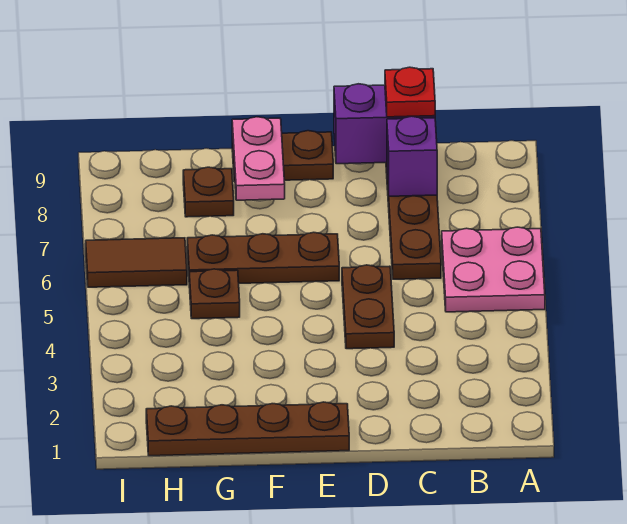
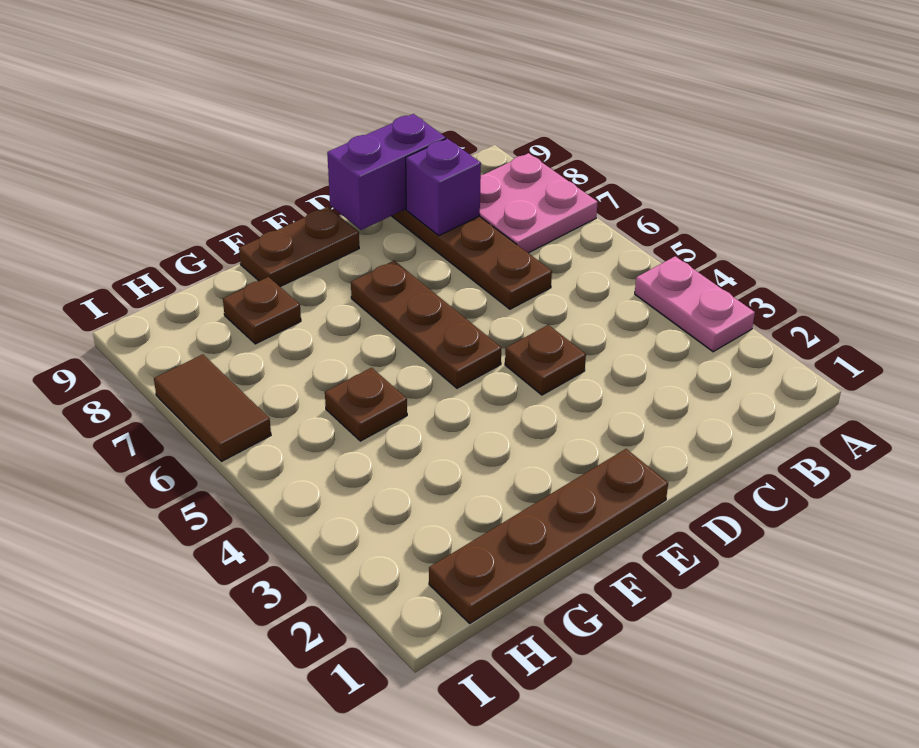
pink plate A5:B6 level 1 -> pink plate A7:B8 level 1
red plate C9 level 3 -> none
brown plate D4:D5 level 1 -> brown plate D4 level 1
brown plate E6:G6 level 1 -> brown plate E5:E7 level 1
pink plate F8:F9 level 2 -> pink plate A3:A4 level 1
brown tile H6:I6 level 1 -> brown tile I6:I7 level 1

